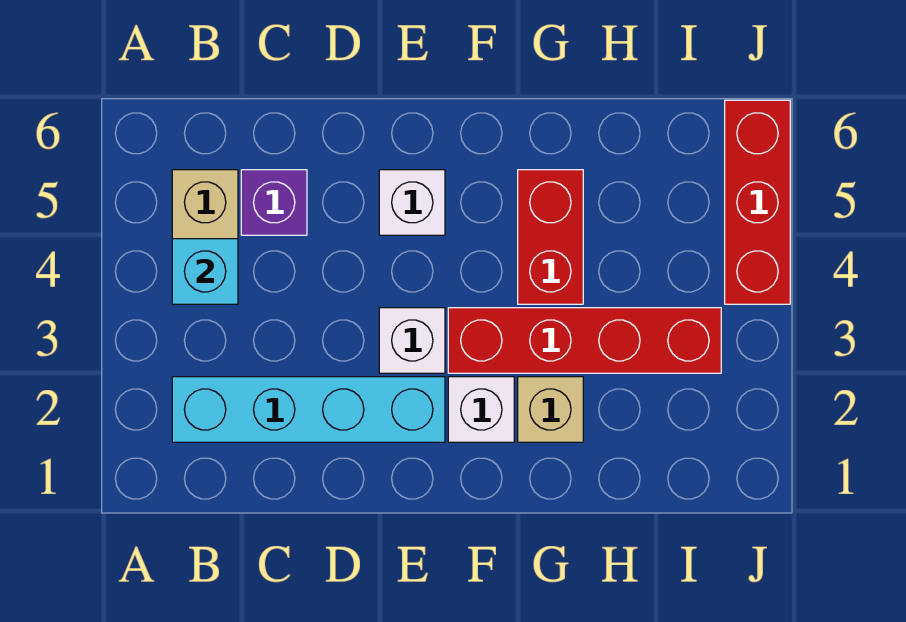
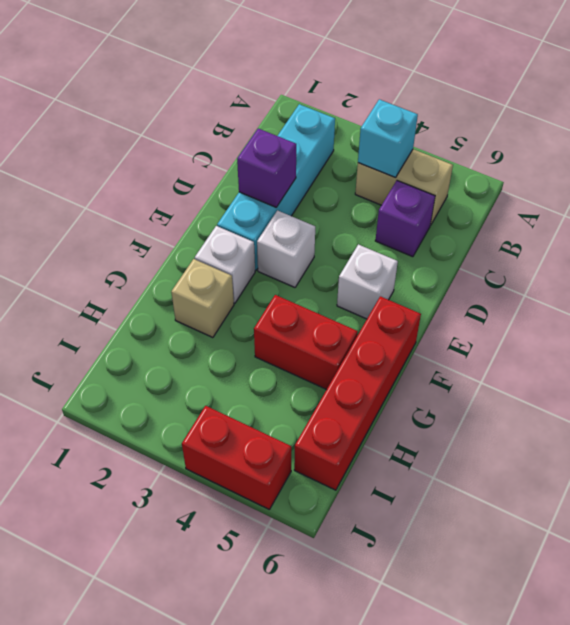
none -> purple brick D2 level 2
red brick F3:I3 level 1 -> red brick F6:I6 level 1
red brick J4:J6 level 1 -> red brick J4:J5 level 1

